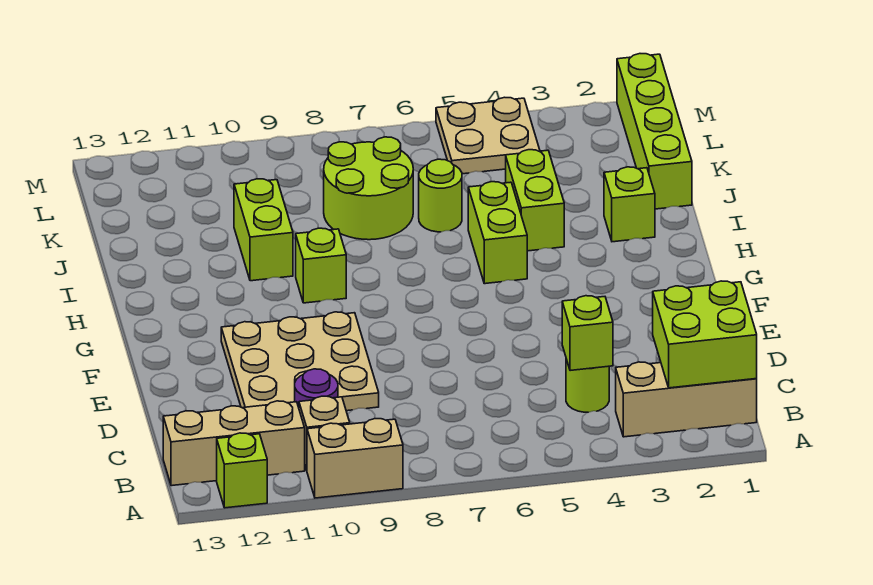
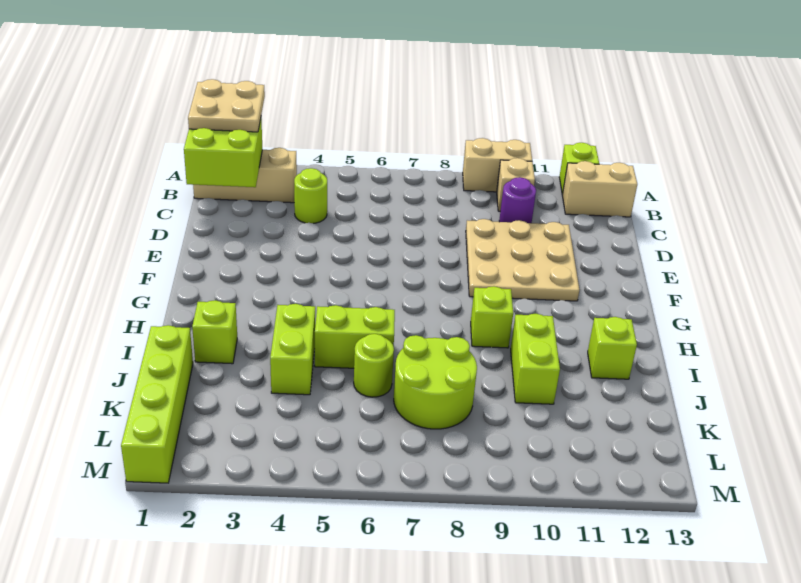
tan brick B11:B13 level 1 -> tan brick B12:B13 level 1
lime brick C4 level 2 -> lime brick I12 level 1
lime brick H5:I5 level 1 -> lime brick I5:I6 level 1
tan plate L4:M5 level 1 -> tan plate A1:B2 level 3

